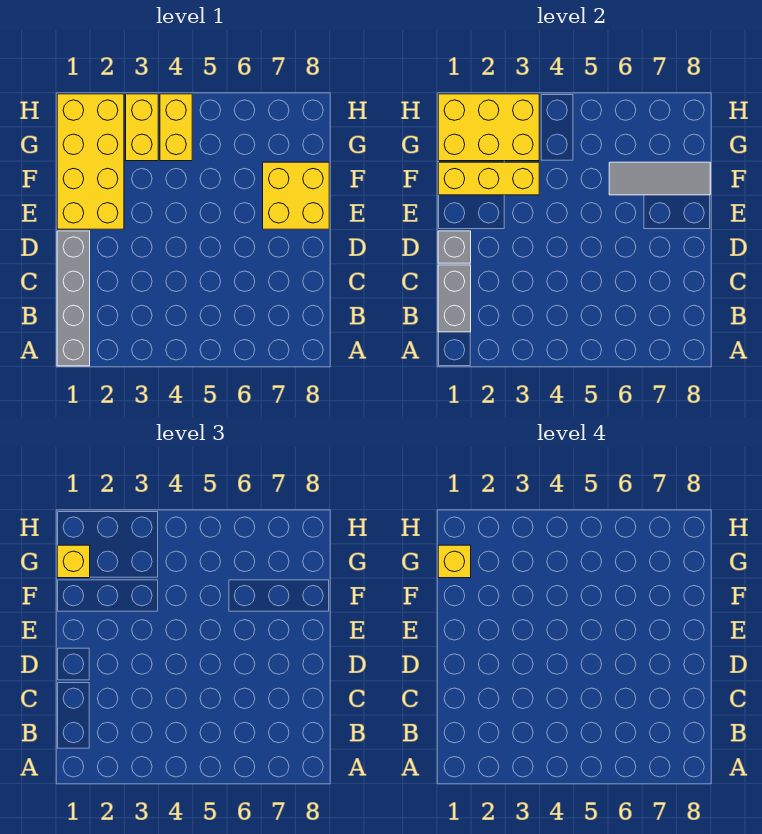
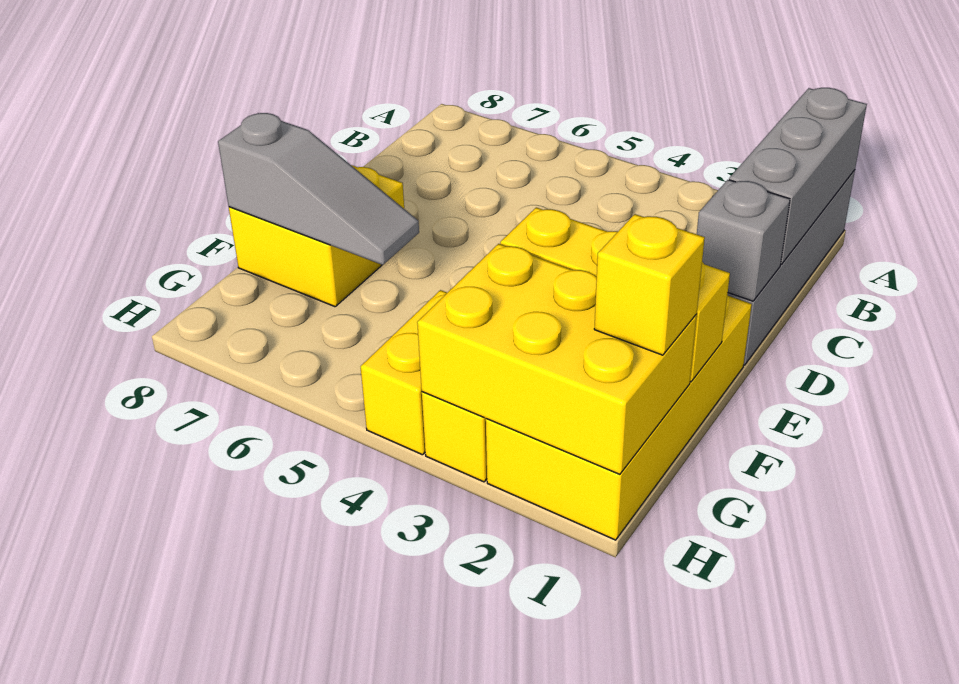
grey brick B1:C1 level 2 -> grey brick A1:C1 level 2
grey tile F6:F8 level 2 -> grey slope F6:F8 level 2 top 8
yellow brick G1 level 4 -> none

